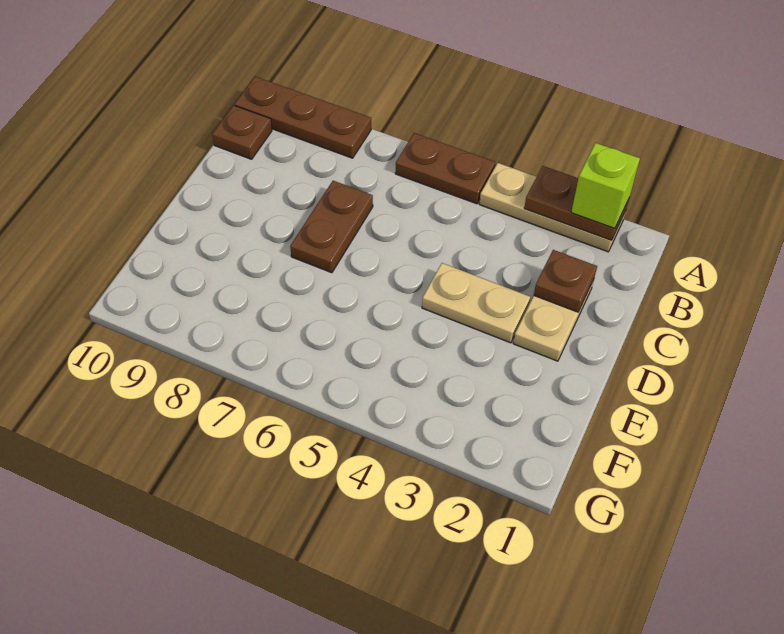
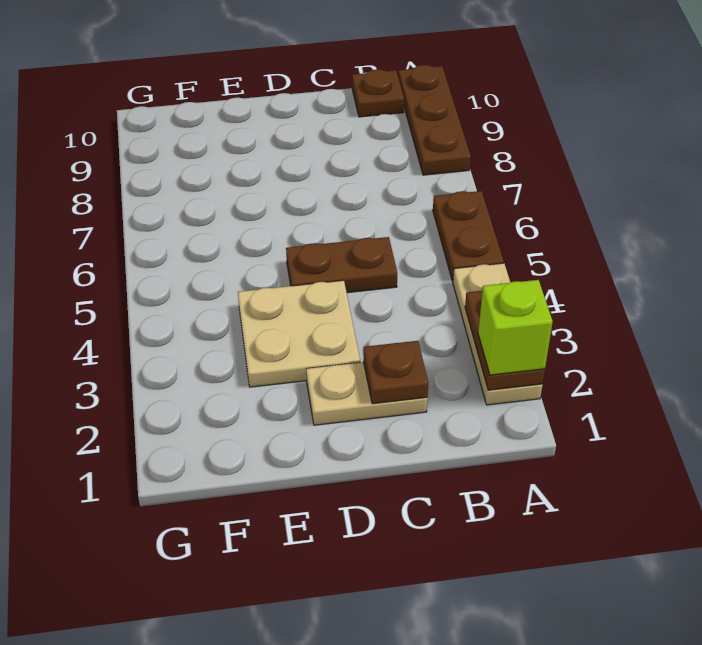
brown plate C7:D7 level 1 -> brown plate C5:D5 level 1
tan plate D3:D4 level 1 -> tan plate D3:E4 level 1

